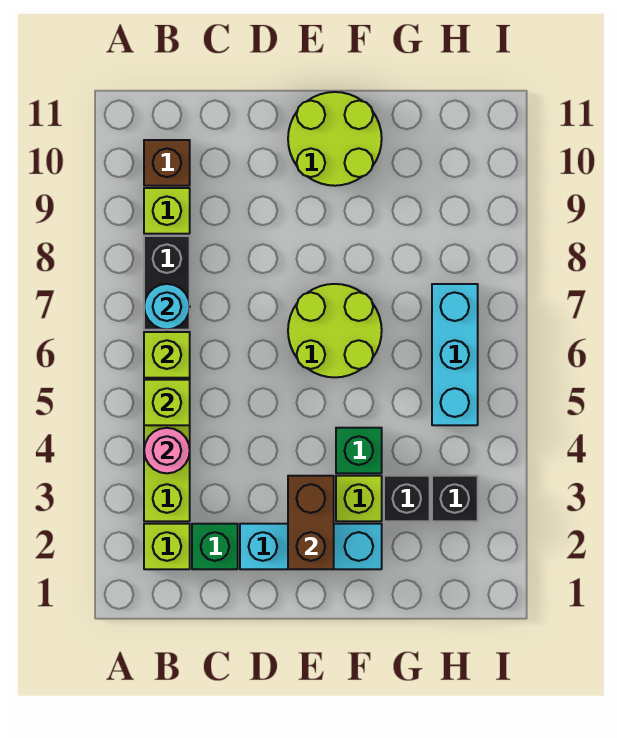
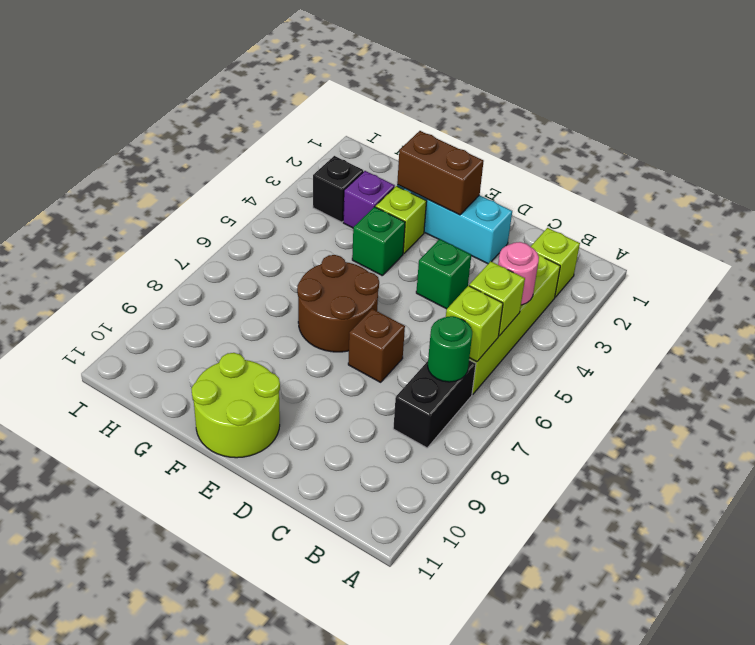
cyan round brick B7 level 2 -> green round brick B7 level 2
lime brick B9 level 1 -> none
brown brick B10 level 1 -> brown brick D7 level 1
green brick C2 level 1 -> green brick D4 level 1
brown brick E2:E3 level 2 -> brown brick E2:F2 level 2
lime round brick E6:F7 level 1 -> brown round brick E6:F7 level 1
black brick G3 level 1 -> purple brick G3 level 1
cyan brick H5:H7 level 1 -> none

